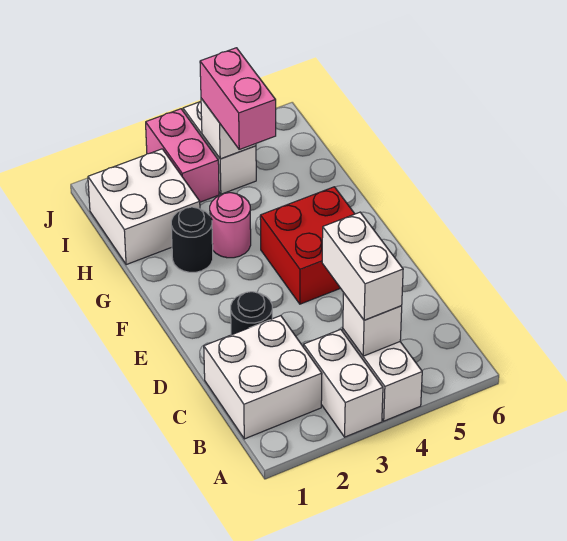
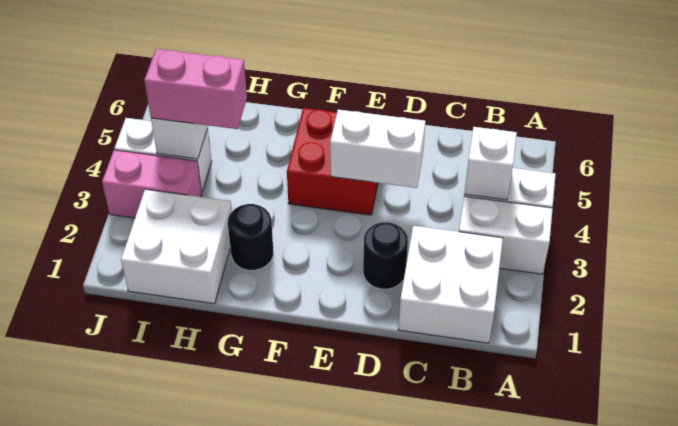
white brick B4:C4 level 3 -> white brick D4:E4 level 2
pink round brick G3 level 1 -> none

